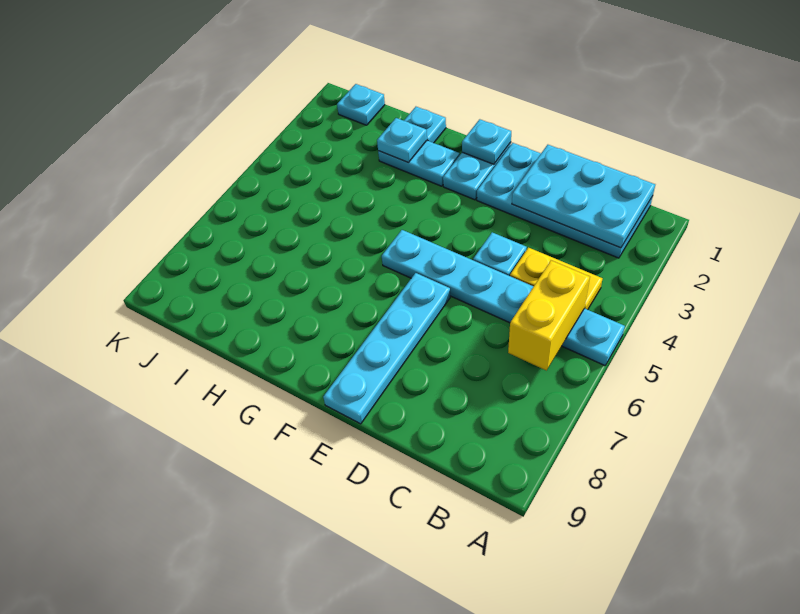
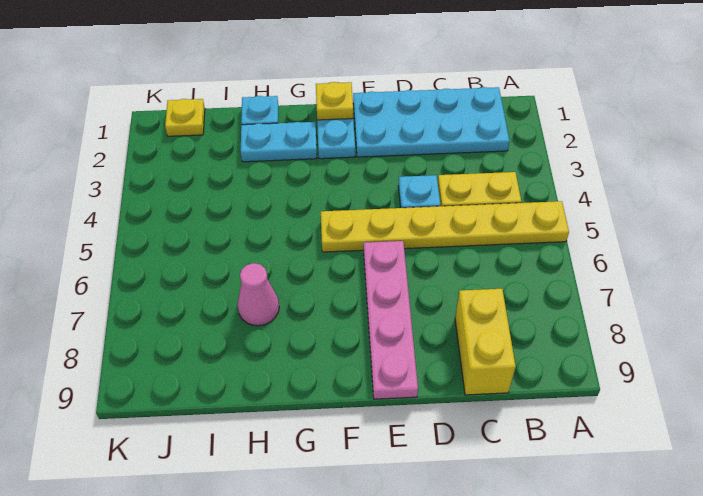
cyan plate A5:F5 level 1 -> yellow plate A5:F5 level 1
cyan plate B1:D2 level 2 -> none
yellow brick B5:B6 level 2 -> yellow brick C8:C9 level 1
cyan plate E6:E9 level 1 -> pink plate E6:E9 level 1
cyan plate F1 level 2 -> yellow plate F1 level 2
cyan plate H2 level 2 -> none
none -> pink cone H7 level 1
cyan plate J1 level 1 -> yellow plate J1 level 1

